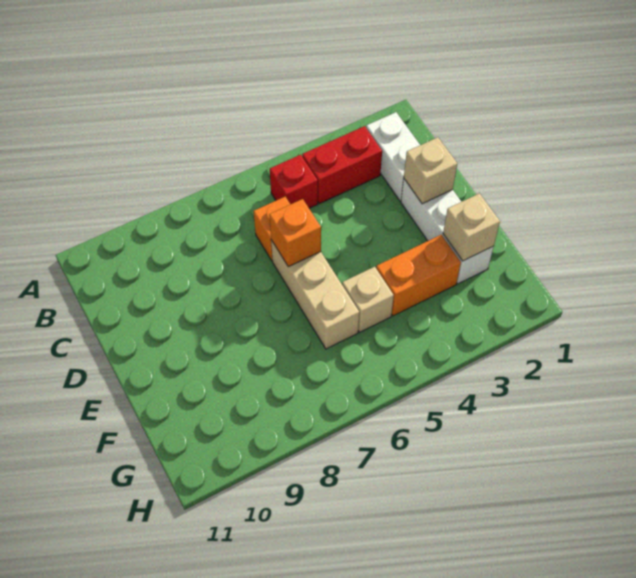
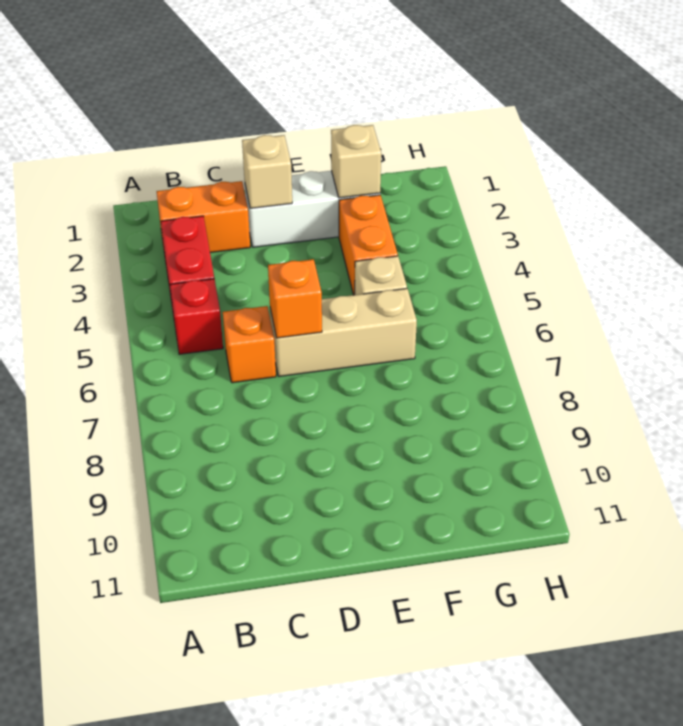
white brick B2:C2 level 1 -> orange brick B2:C2 level 1

